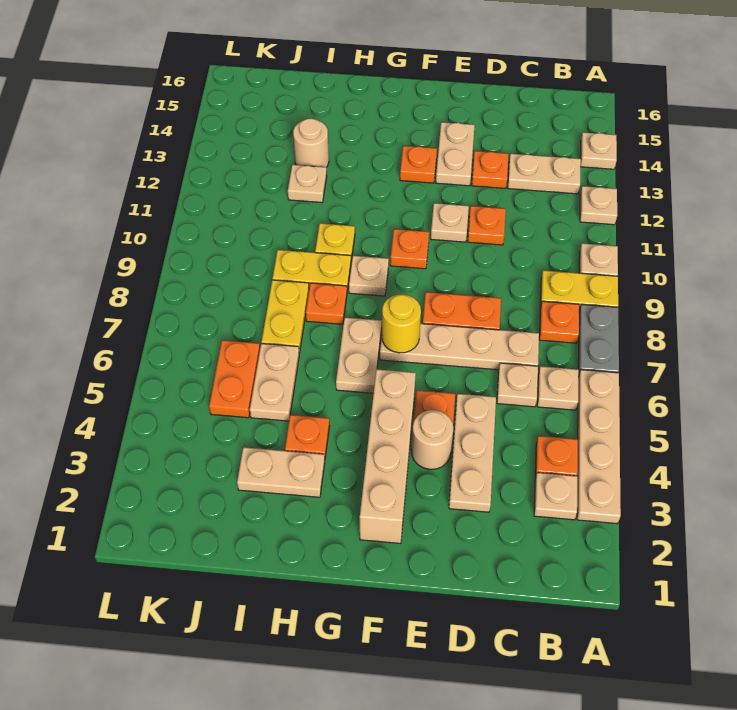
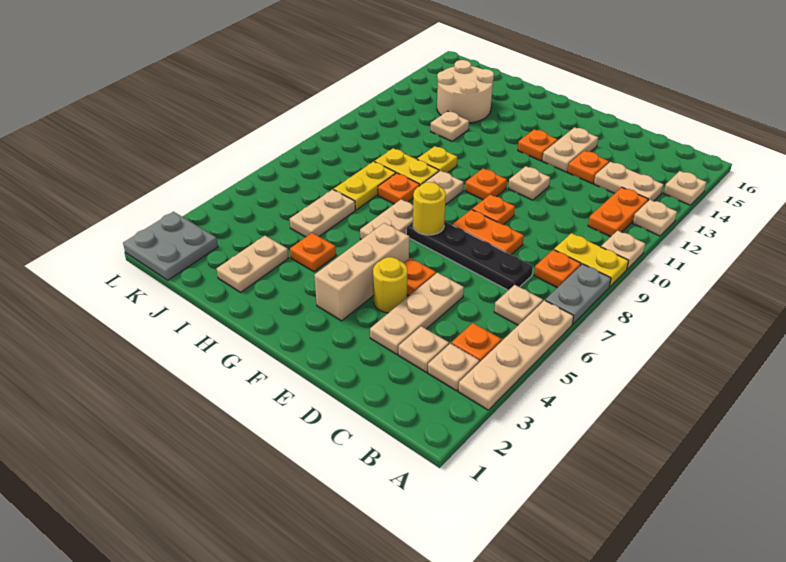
tan plate C6 level 1 -> tan plate C3 level 1
tan plate C7:F7 level 1 -> black plate C7:F7 level 1
orange plate D11 level 1 -> orange plate E9 level 1
tan round brick E4 level 1 -> yellow round brick E4 level 1
tan brick F2:F5 level 1 -> tan brick F3:F5 level 1
tan plate H3:I3 level 1 -> tan plate I2:I3 level 1
tan round brick I13 level 1 -> tan round brick I13:J14 level 1
orange plate J5:J6 level 1 -> orange plate B11:B12 level 1
none -> grey plate K1:L2 level 1

